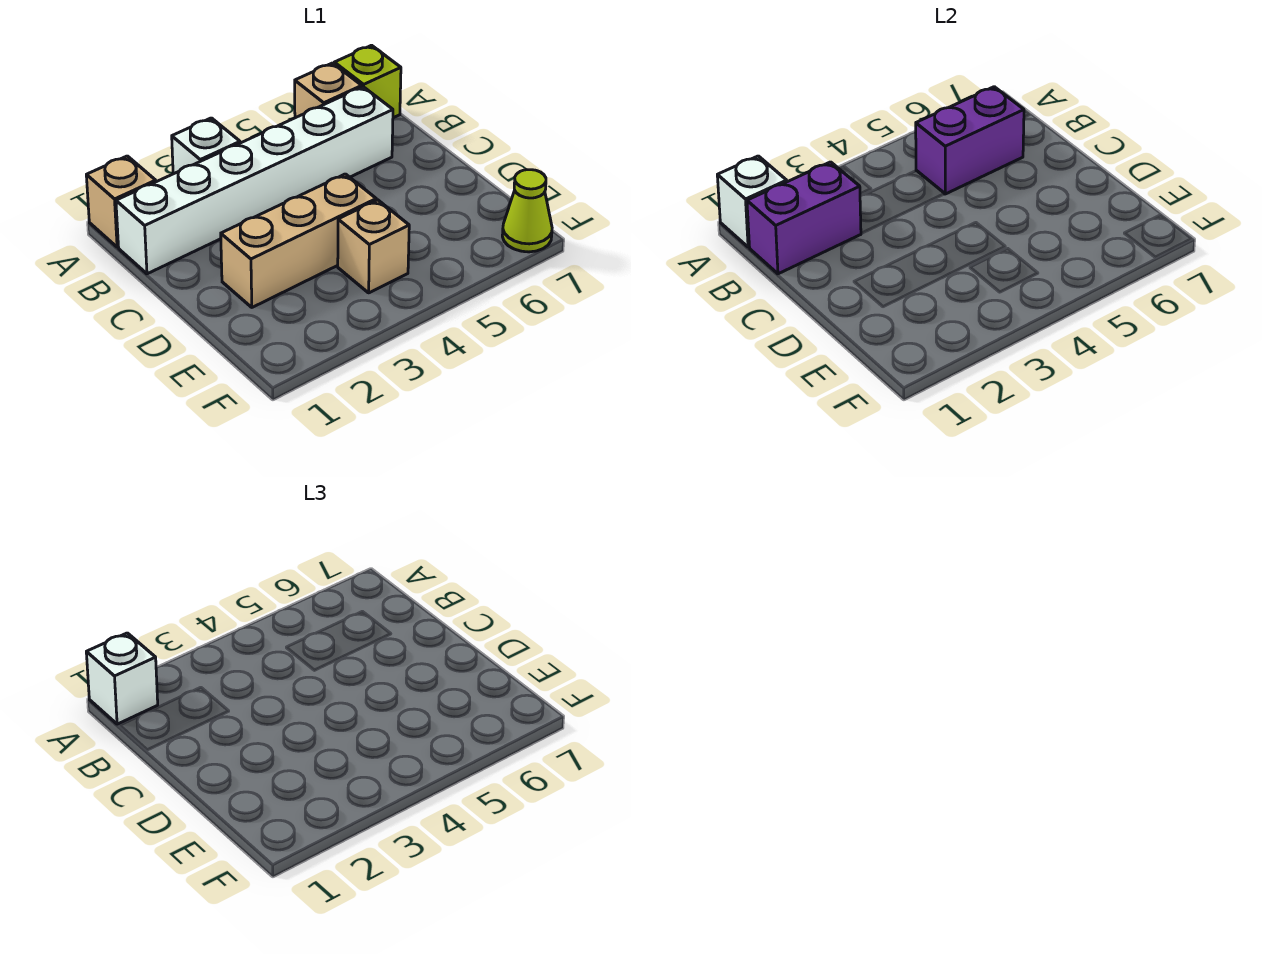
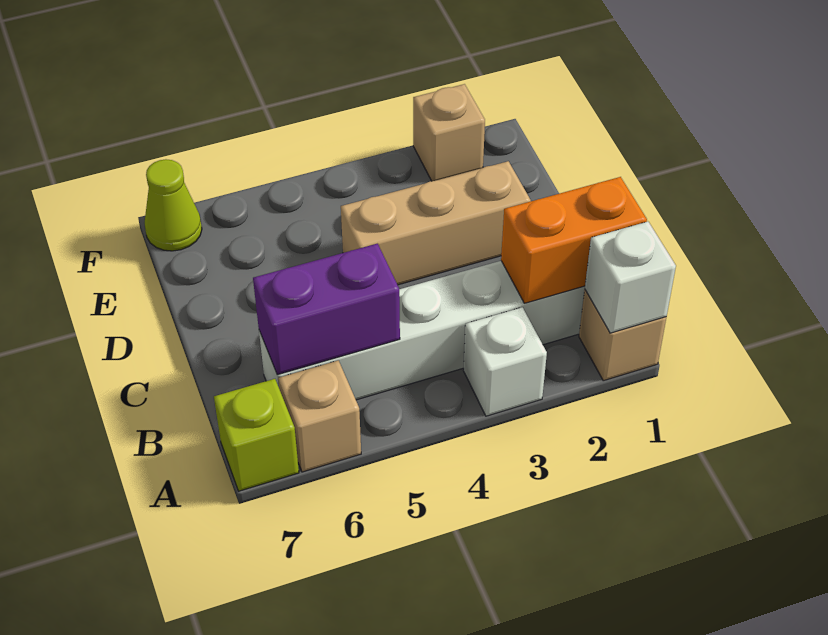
white brick A1 level 3 -> none
purple brick B1:B2 level 2 -> orange brick B1:B2 level 2
tan brick E4 level 1 -> tan brick F2 level 1

